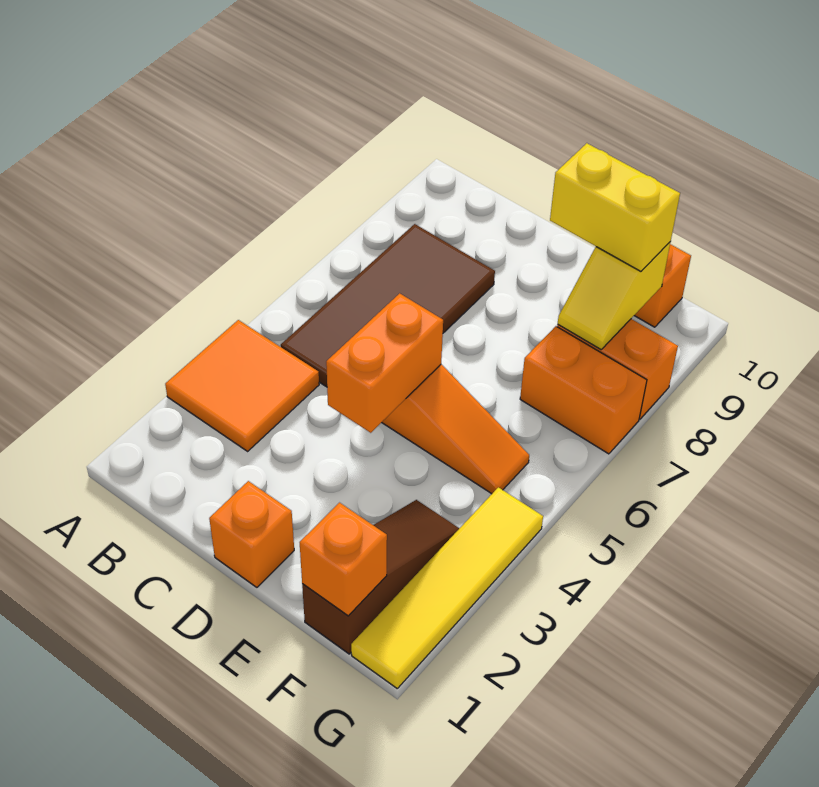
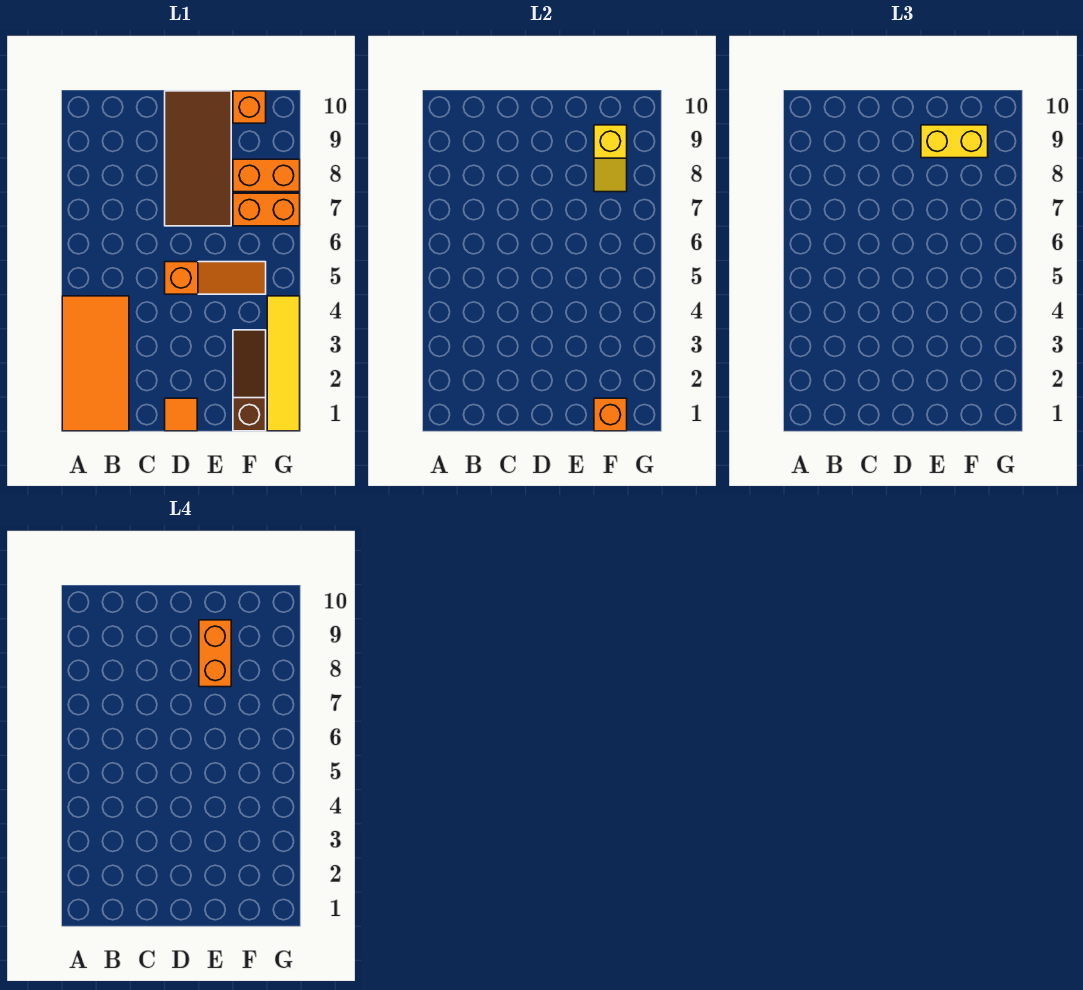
orange tile A3:B4 level 1 -> orange tile A1:B4 level 1
brown tile B5:C8 level 1 -> brown tile D7:E10 level 1
orange brick D1 level 1 -> orange tile D1 level 1
orange brick D4:D5 level 2 -> orange brick E8:E9 level 4

